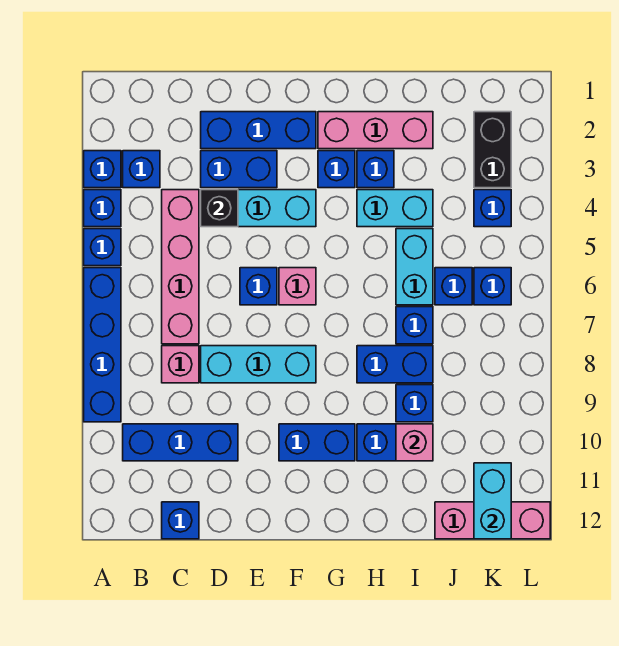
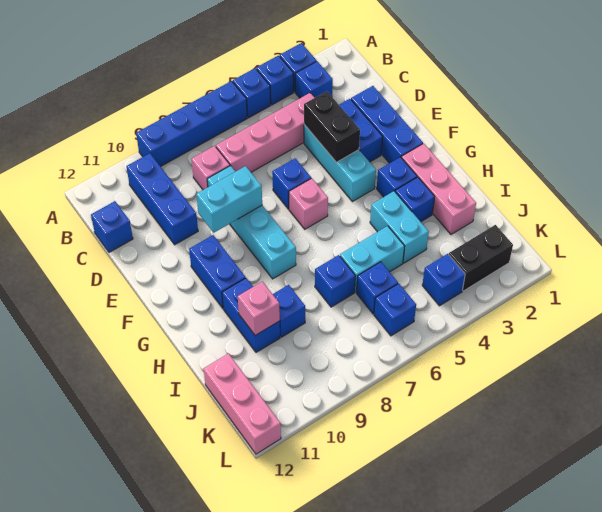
black brick D4 level 2 -> black brick D4:E4 level 2
cyan brick D8:F8 level 1 -> cyan brick D8:G8 level 1
blue brick H8:I8 level 1 -> none
cyan brick K11:K12 level 2 -> cyan brick E8:E9 level 2

